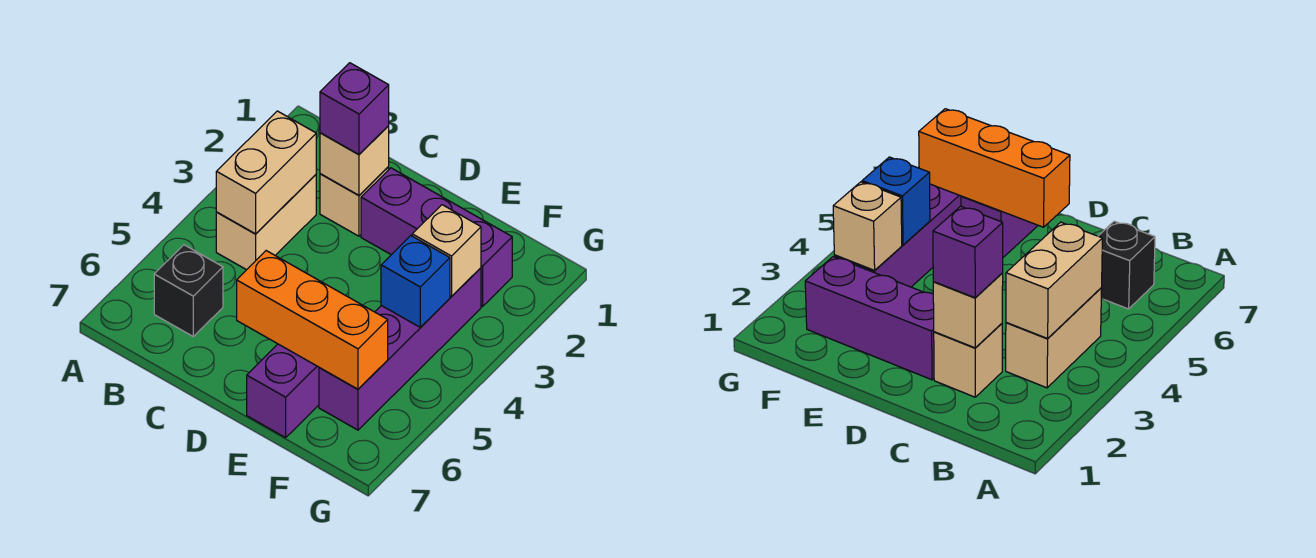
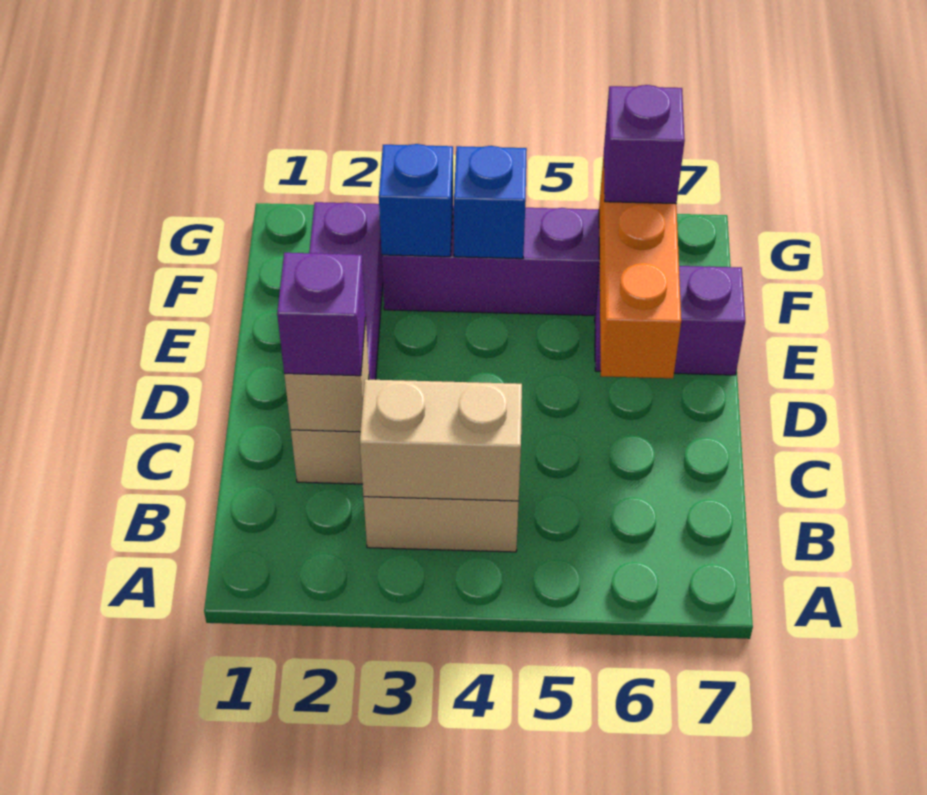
black brick B6 level 1 -> none
tan brick F3 level 2 -> blue brick F3 level 2
none -> purple brick F6 level 3

